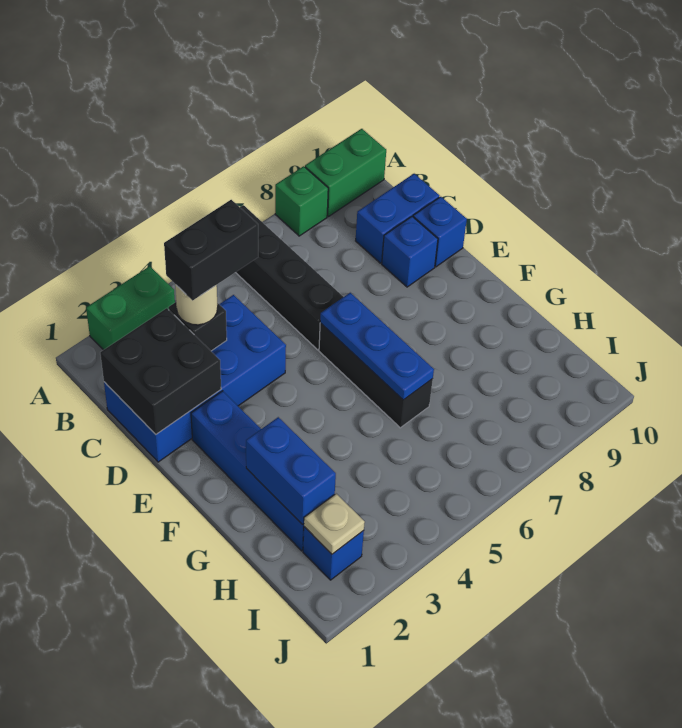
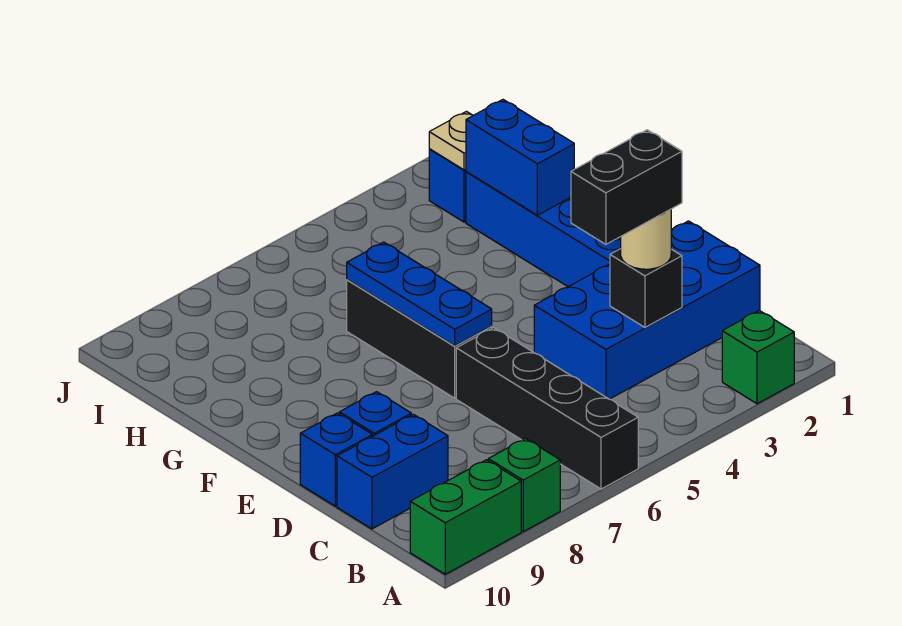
green brick A2:A3 level 1 -> green brick A2 level 1
black brick C1:D2 level 2 -> none

